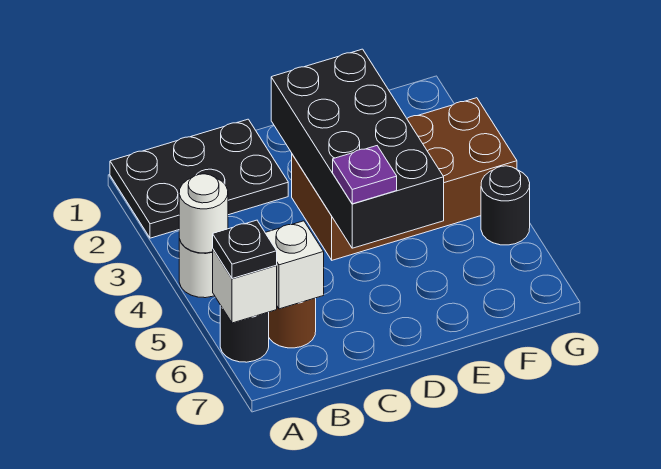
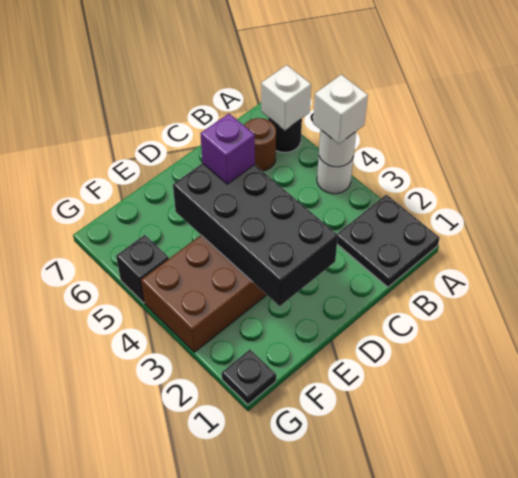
black plate A1:C2 level 1 -> black plate A1:B2 level 1
black plate A6 level 3 -> black plate G1 level 1
white brick B6 level 2 -> white brick A4 level 3
purple plate D5 level 3 -> purple brick D5 level 3
black round brick G5 level 1 -> black brick G5 level 1

